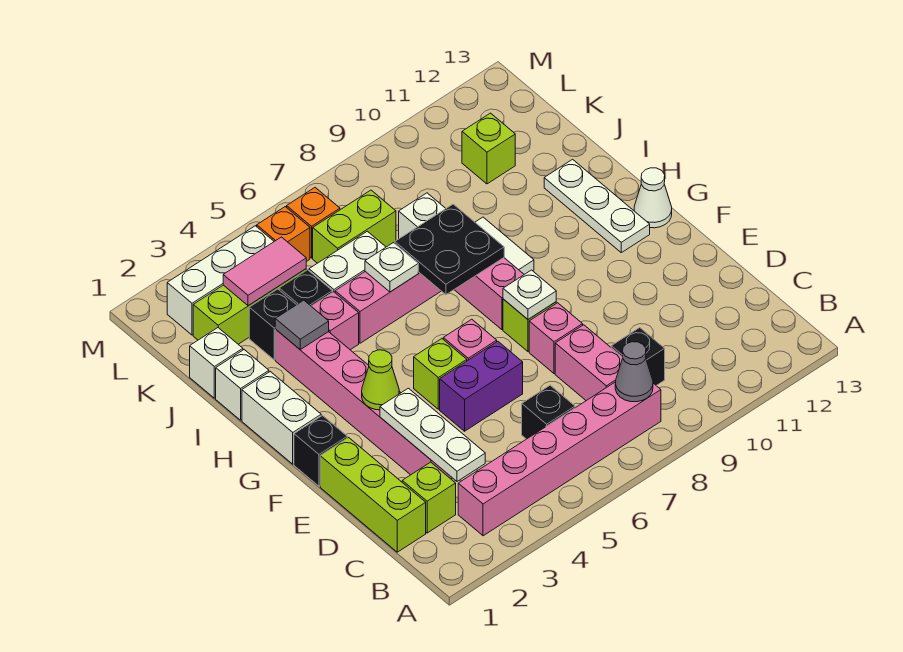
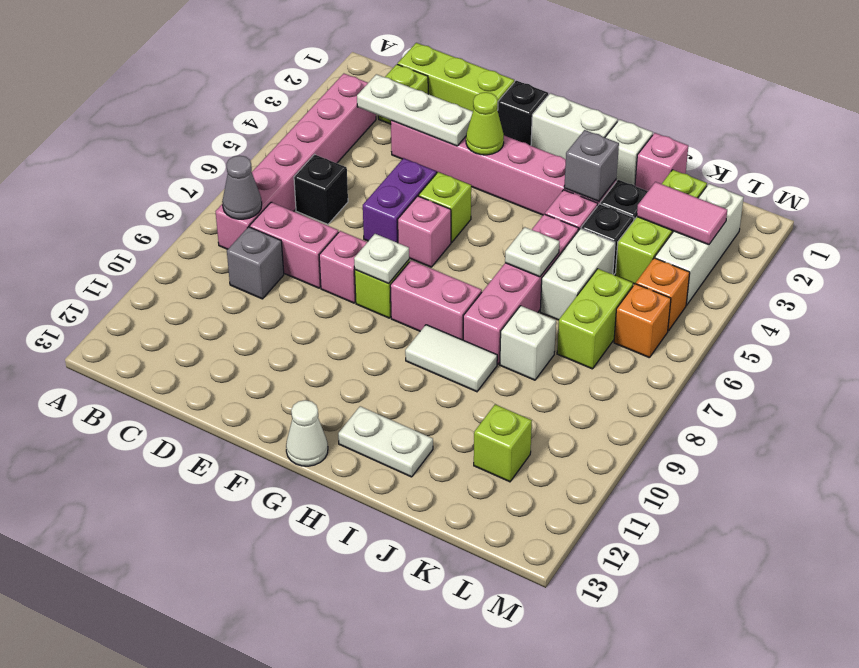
black brick C9 level 1 -> grey brick C9 level 1
white plate G12:I12 level 1 -> white plate H12:I12 level 1
black plate H7:I8 level 2 -> none
grey tile I3 level 2 -> grey brick I3 level 2
white brick J1 level 1 -> pink brick J1 level 1
pink tile K3:K4 level 2 -> pink tile K3:L3 level 2

